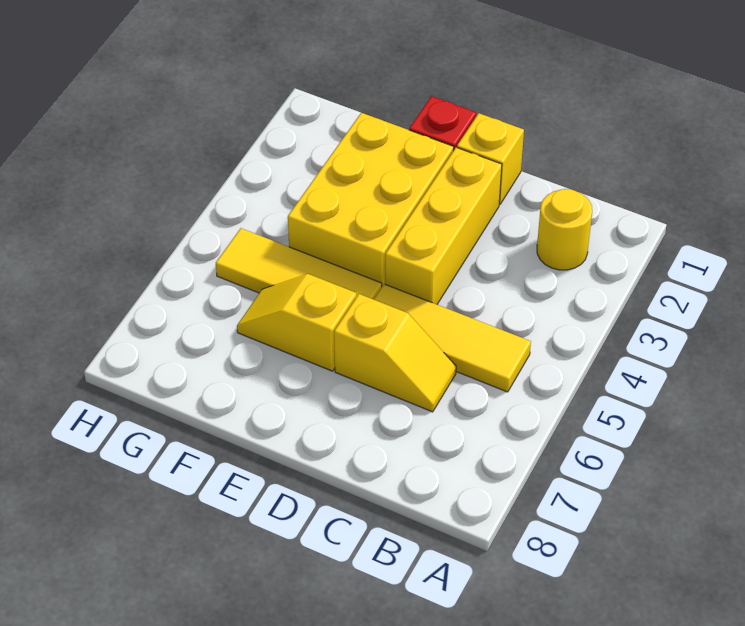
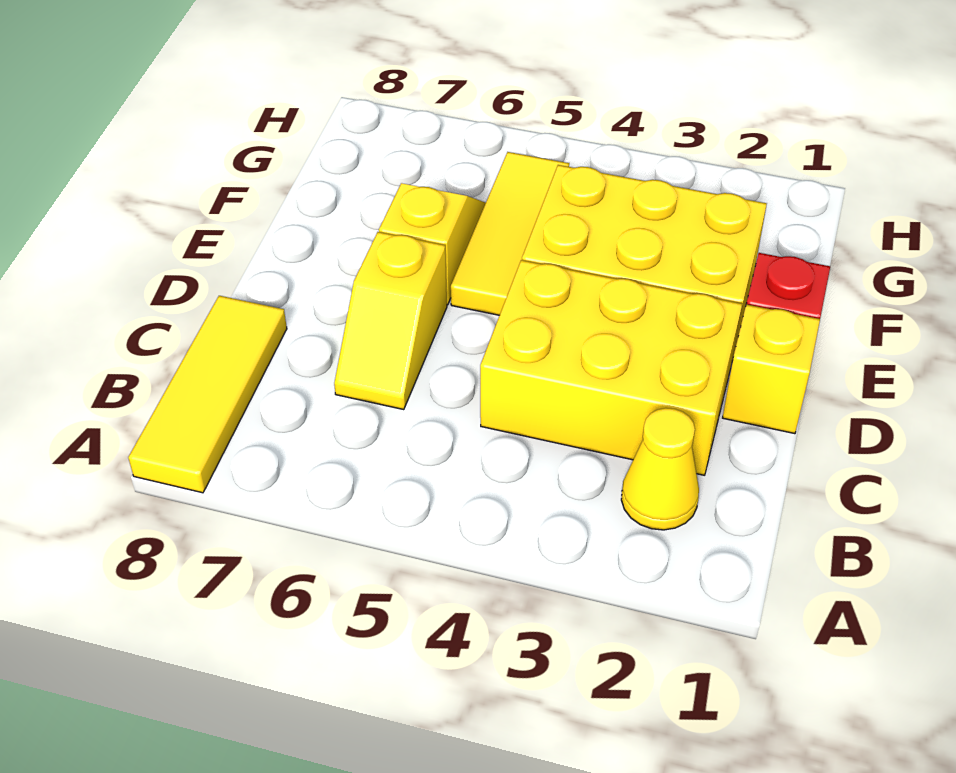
yellow round brick B2 level 1 -> yellow cone B2 level 1
yellow tile B5:D5 level 1 -> yellow tile A8:C8 level 1
yellow brick D2:D4 level 1 -> yellow brick C2:D4 level 1

